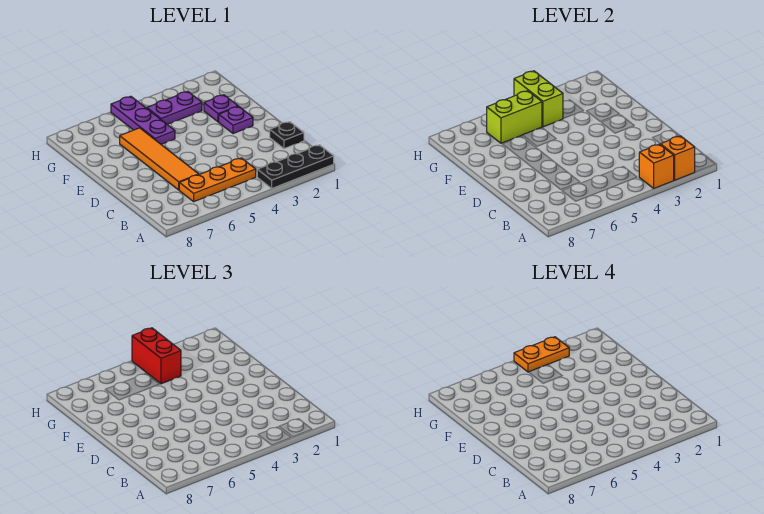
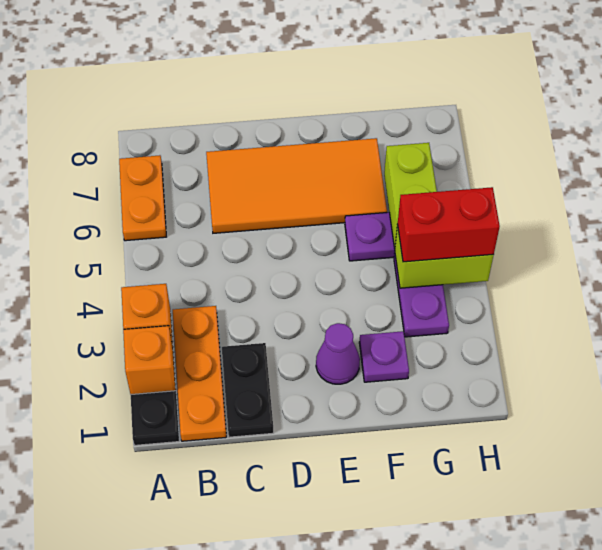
orange plate B4:B6 level 1 -> orange plate B1:B3 level 1
black plate C1 level 1 -> black plate C1:C2 level 1
orange tile C6:F6 level 1 -> orange tile C6:F7 level 1
purple plate E2 level 1 -> purple cone E2 level 1
orange plate H3:H4 level 4 -> orange plate A6:A7 level 1

